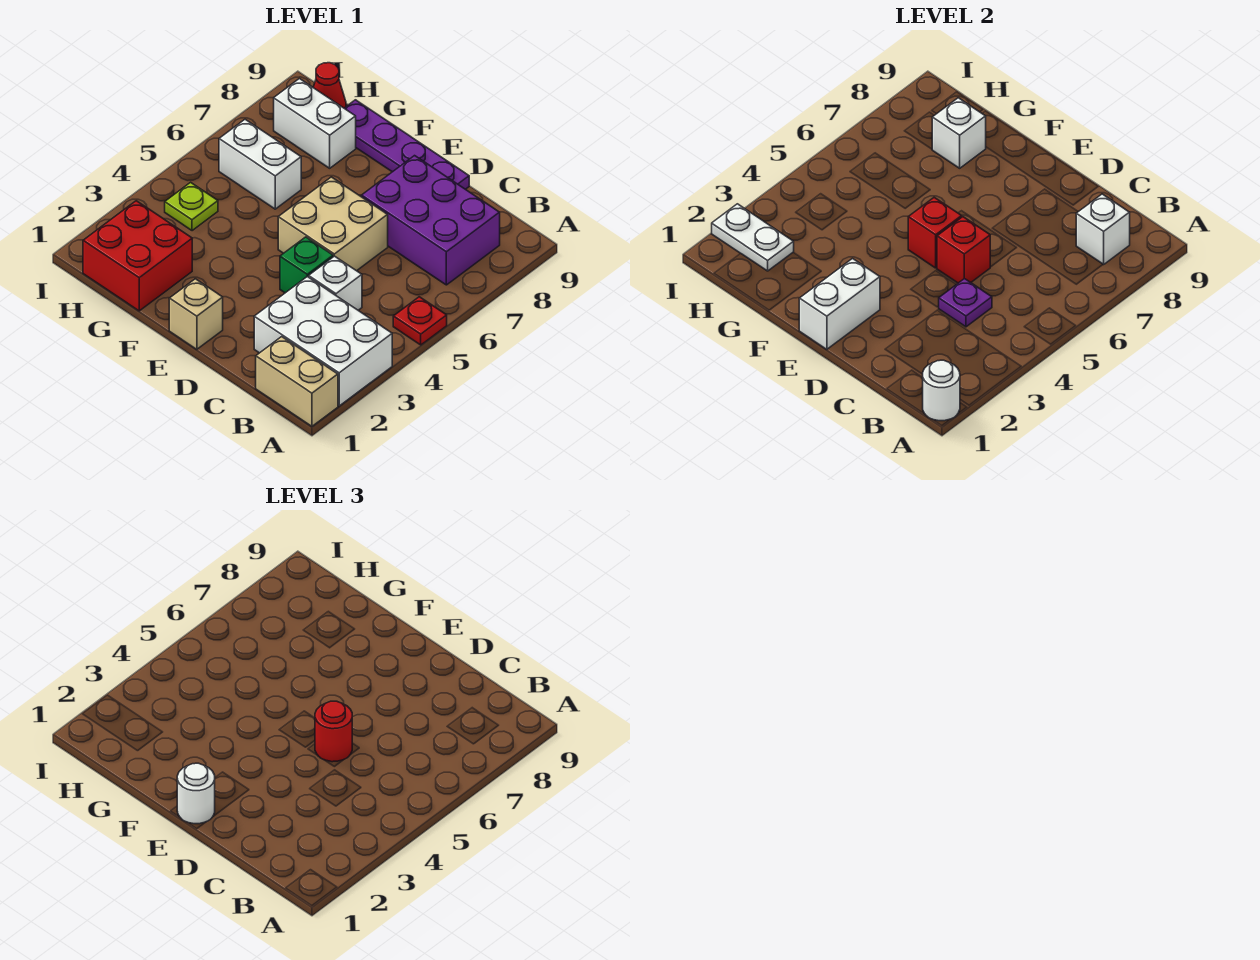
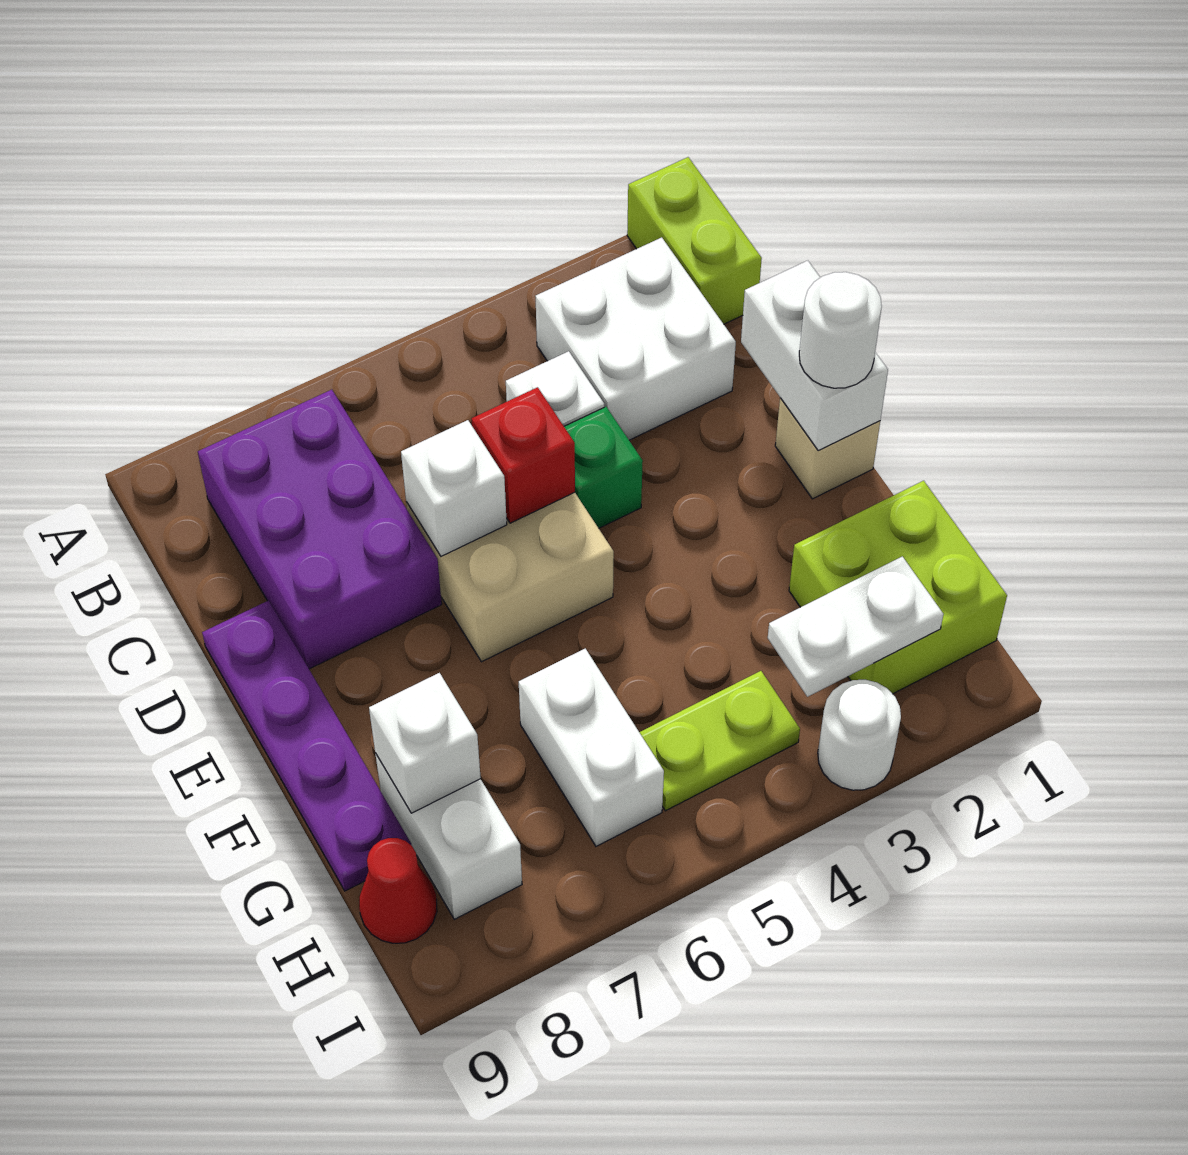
tan brick A1:B1 level 1 -> lime brick A1:B1 level 1
white round brick A1 level 2 -> white round brick I3 level 1
white brick A2:C3 level 1 -> white brick B2:C3 level 1
red plate A5 level 1 -> none
white brick B8 level 2 -> white brick D6 level 2
purple plate C4 level 2 -> none
red round brick D5 level 3 -> none
white brick E1:E2 level 2 -> white brick D1:E1 level 2
red brick E5 level 2 -> none
red brick G1:H2 level 1 -> lime brick G1:H2 level 1
white plate H2:I2 level 2 -> white plate H2:H3 level 2
lime plate H4 level 1 -> lime plate H4:H5 level 1

